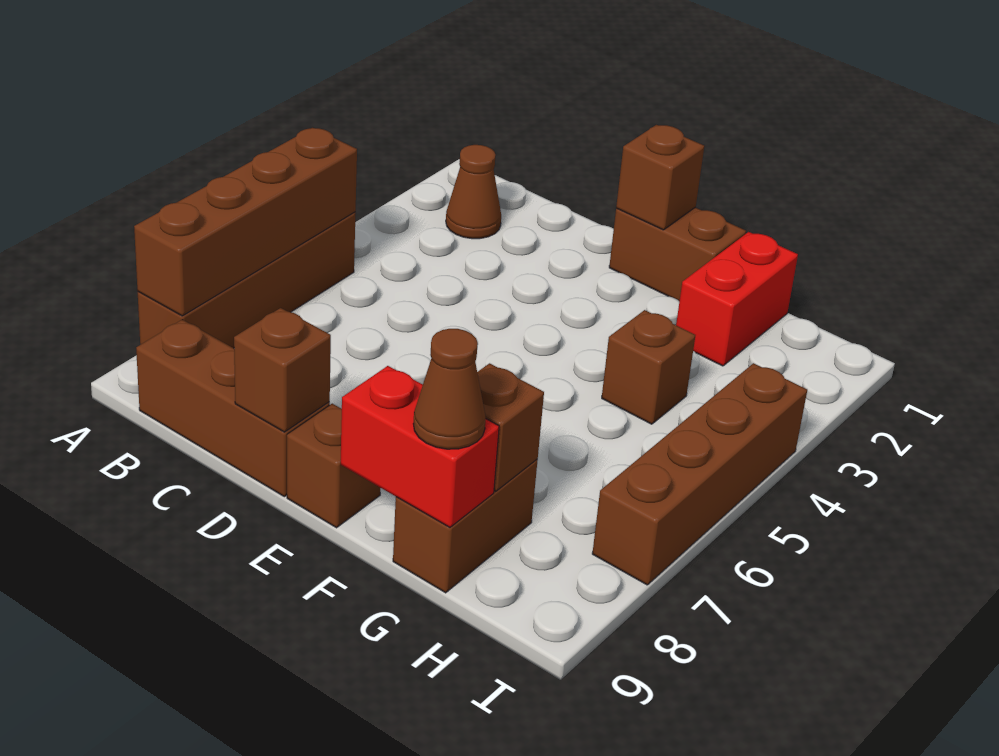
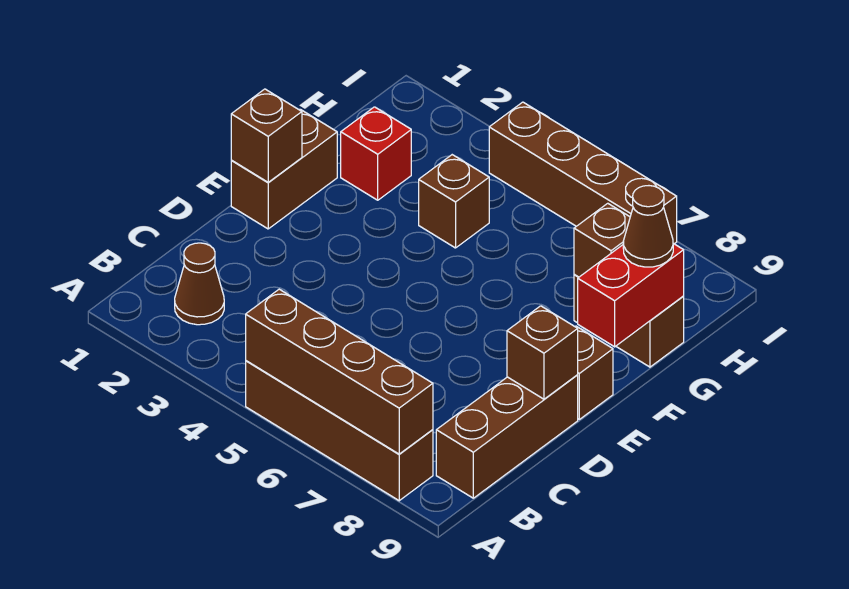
red brick G1:G2 level 1 -> red brick G2 level 1

